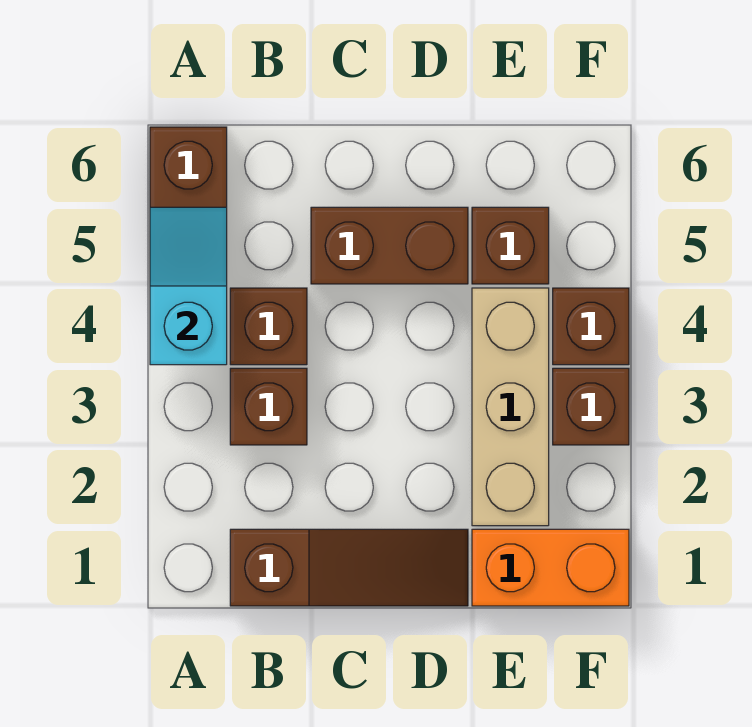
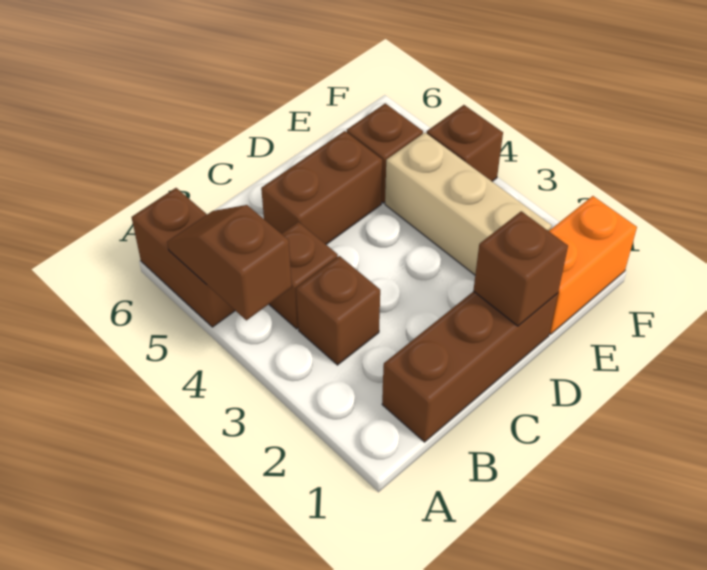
cyan slope A4:A5 level 2 top 4 -> brown slope A4:A5 level 2 top 4
brown slope B1:D1 level 1 top B -> brown brick B1:D1 level 1
brown brick F3 level 1 -> brown brick D1 level 2

